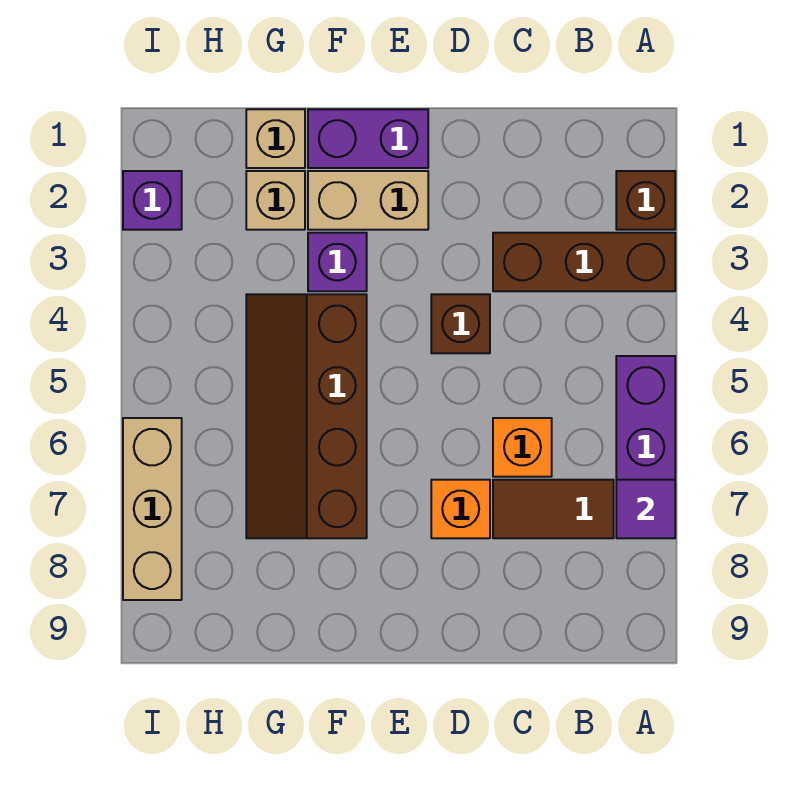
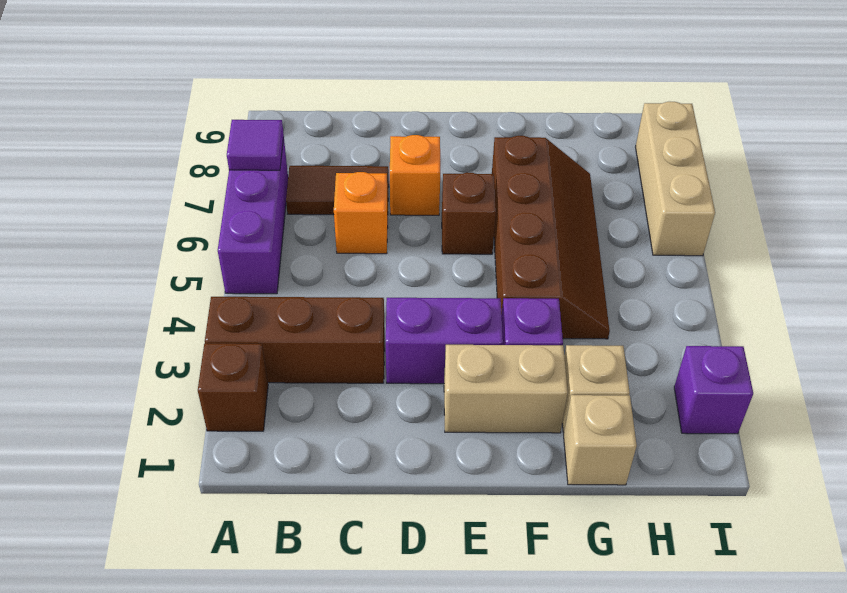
brown brick D4 level 1 -> brown brick E6 level 1
purple brick E1:F1 level 1 -> purple brick D3:E3 level 1

